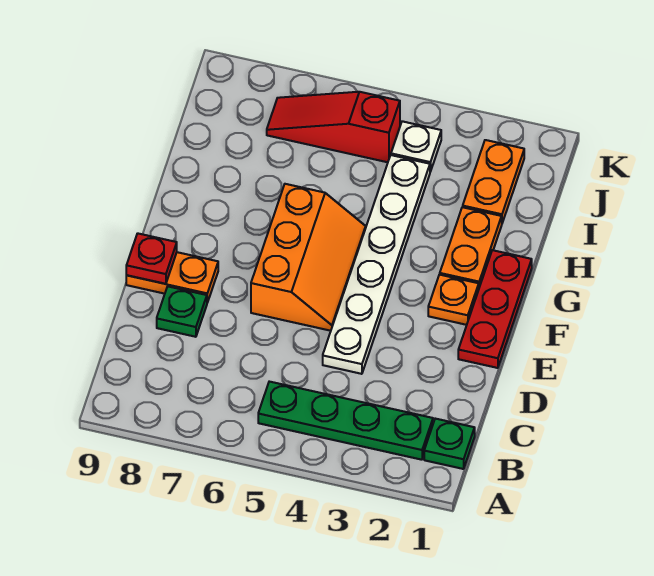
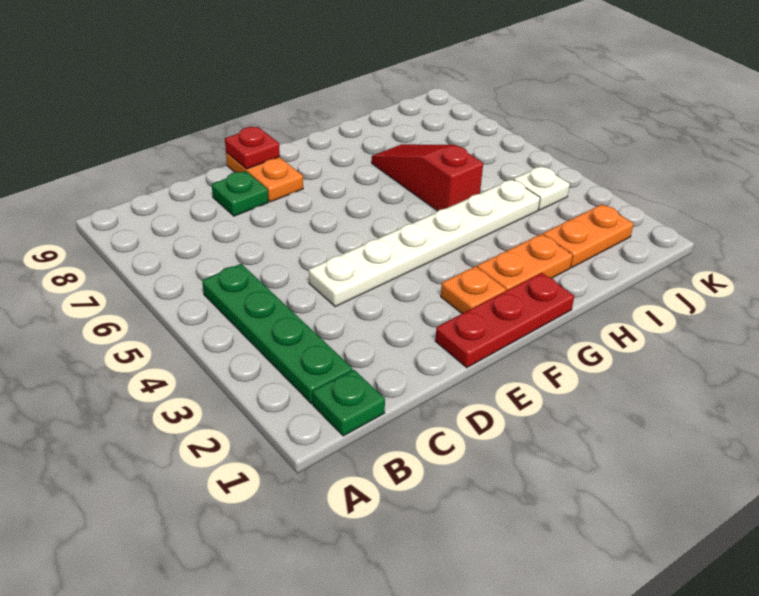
orange slope E5:G6 level 1 top 6 -> none
red slope J5:J7 level 1 top 5 -> red slope H5:H7 level 1 top 5

